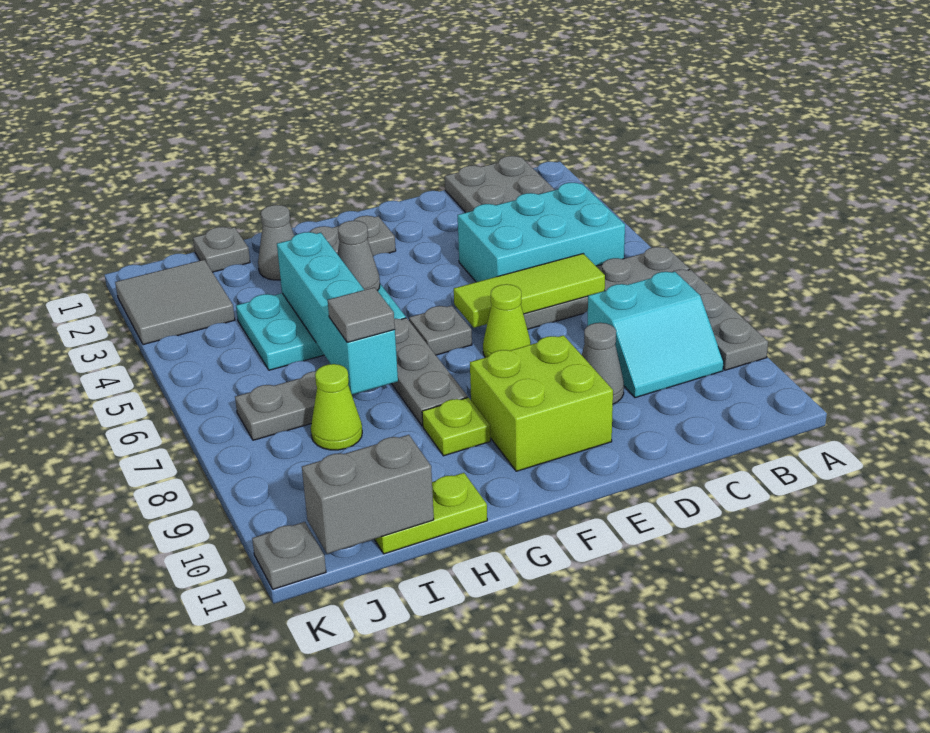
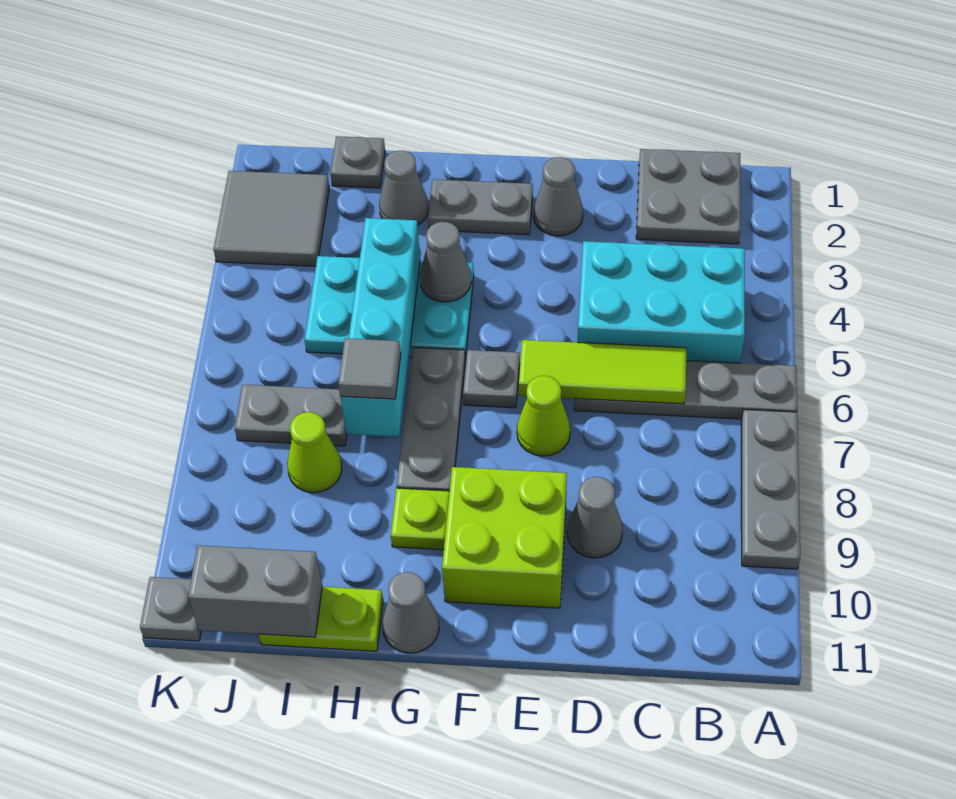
cyan slope B8:C9 level 1 top 8 -> none
none -> grey cone E2 level 1
none -> grey cone G11 level 1

